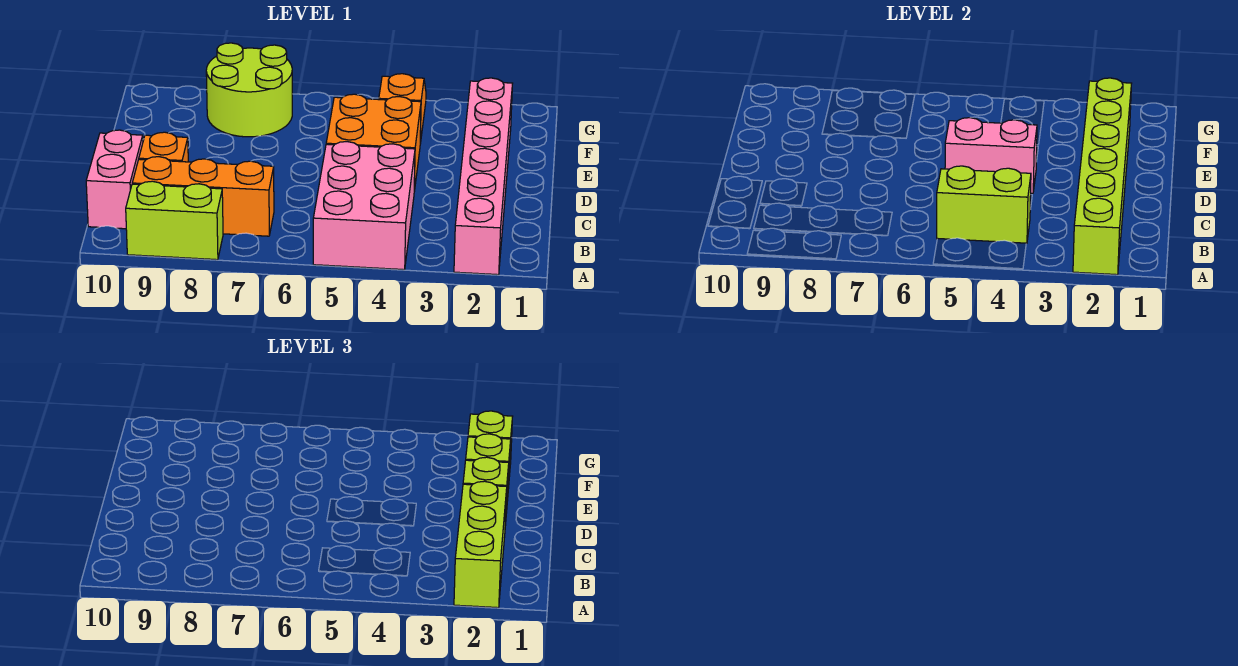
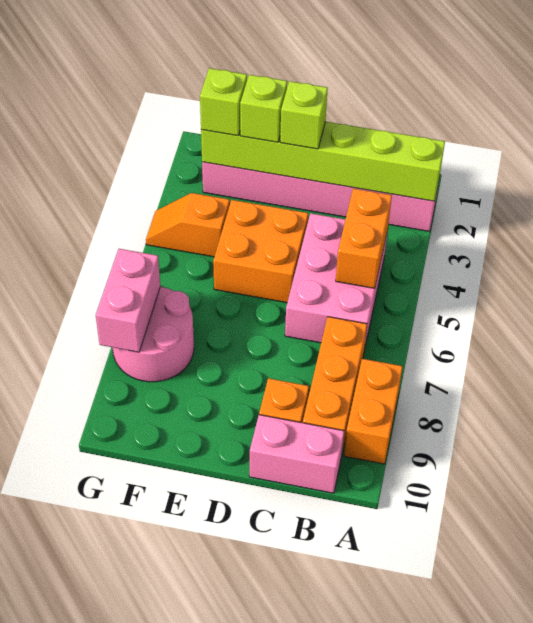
lime brick A2:C2 level 3 -> none
pink brick A4:C5 level 1 -> pink brick B4:C6 level 1
lime brick A8:A9 level 1 -> orange brick A8:A9 level 1
lime brick B4:B5 level 2 -> orange brick B4:B5 level 2
pink brick D4:D5 level 2 -> pink brick G7:G8 level 2
lime round brick F7:G8 level 1 -> pink round brick F7:G8 level 1

